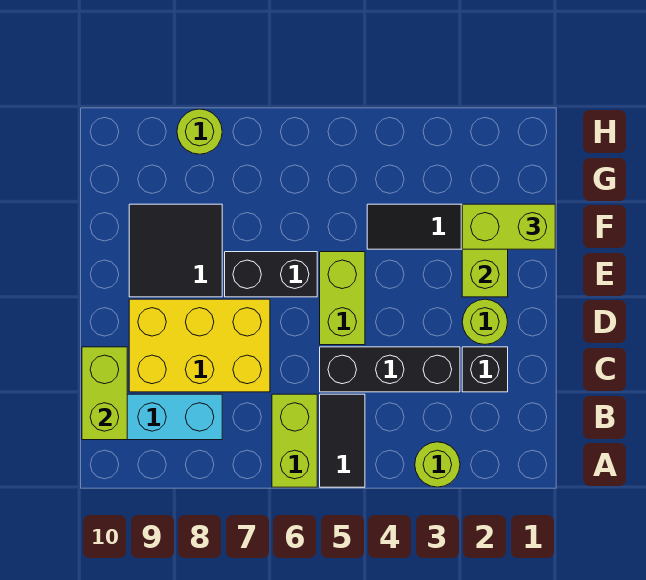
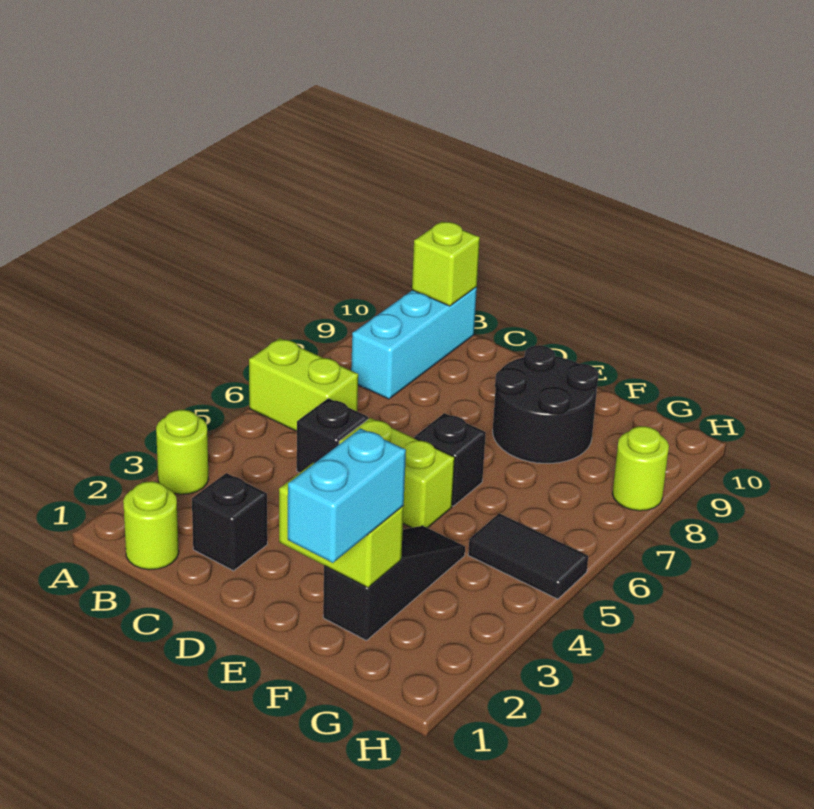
black tile A5:B5 level 1 -> black tile G5:H5 level 1
lime brick B10:C10 level 2 -> lime brick B10 level 2
black brick C3:C5 level 1 -> black brick C5 level 1
yellow brick C7:D9 level 1 -> none
lime round brick D2 level 1 -> lime round brick B1 level 1
black brick E6:E7 level 1 -> black brick E6 level 1
black tile E8:F9 level 1 -> black round brick E8:F9 level 1
lime brick F1:F2 level 3 -> cyan brick F1:F2 level 3

